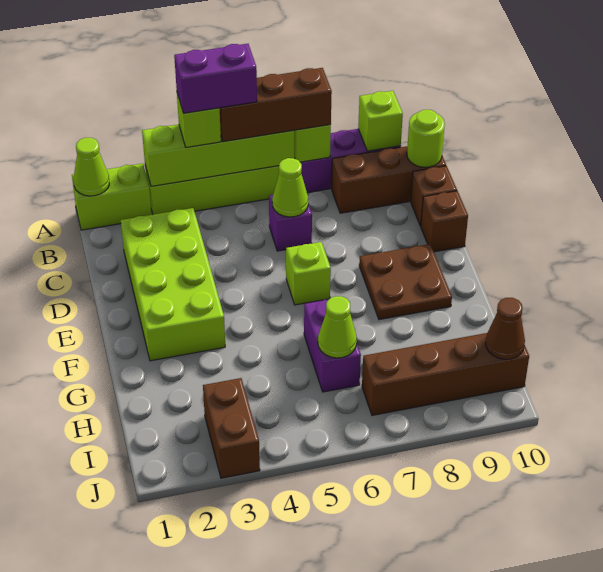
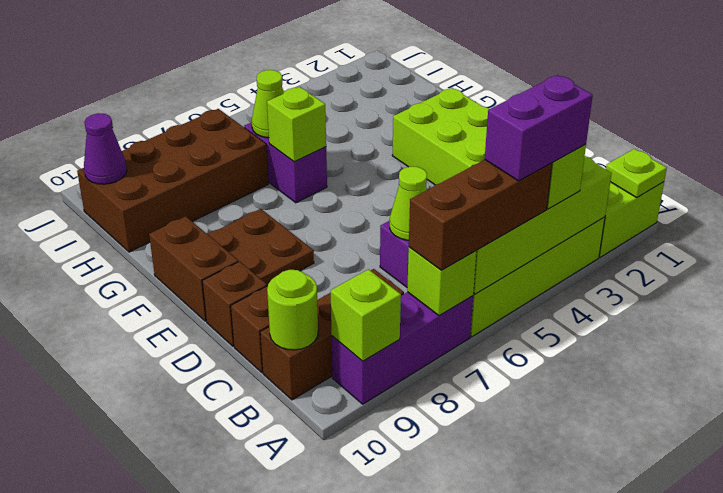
lime cone A1 level 2 -> lime plate A1 level 2
lime brick E6 level 1 -> lime brick G6 level 2
brown brick I3:J3 level 1 -> brown brick E10:F10 level 1
brown brick I7:I10 level 1 -> brown brick H7:I10 level 1
brown cone I10 level 2 -> purple cone I10 level 2

